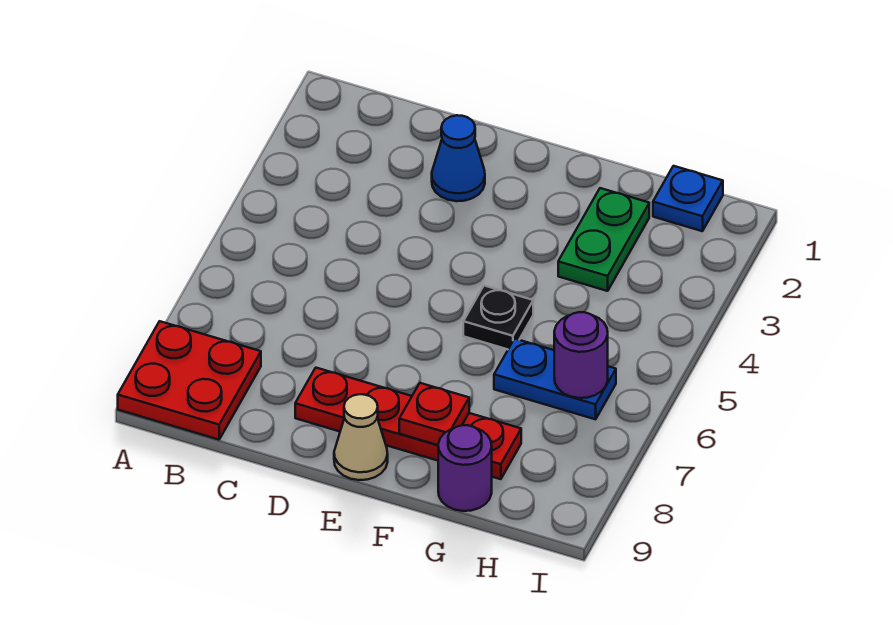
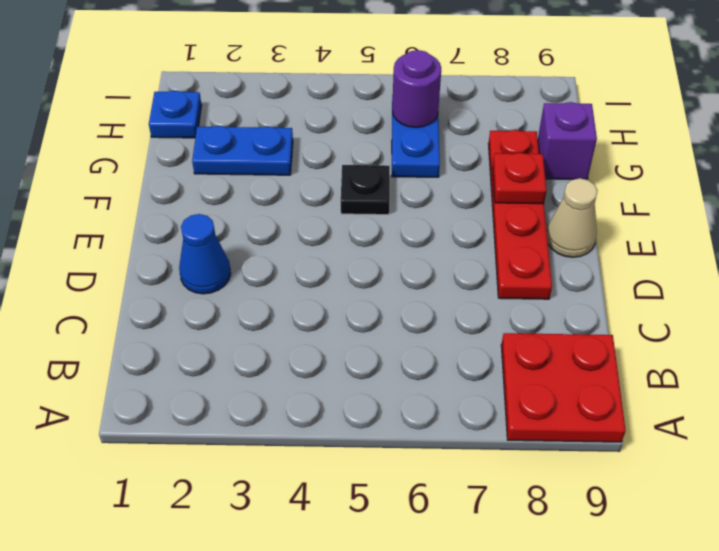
green plate G2:G3 level 1 -> blue plate G2:G3 level 1
purple round brick G9 level 1 -> purple brick G9 level 1

